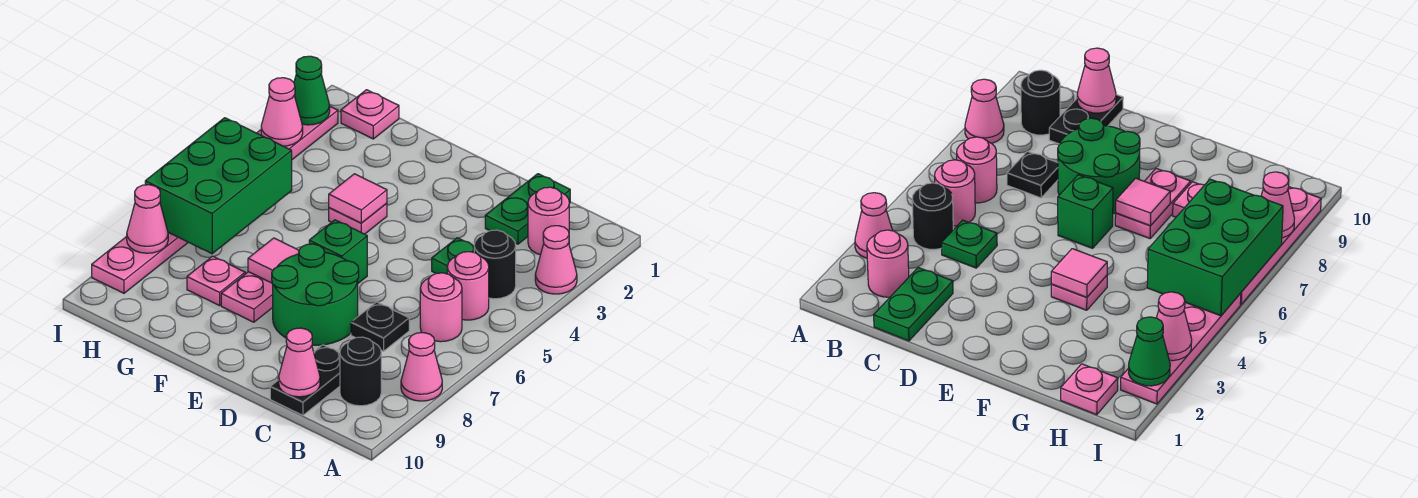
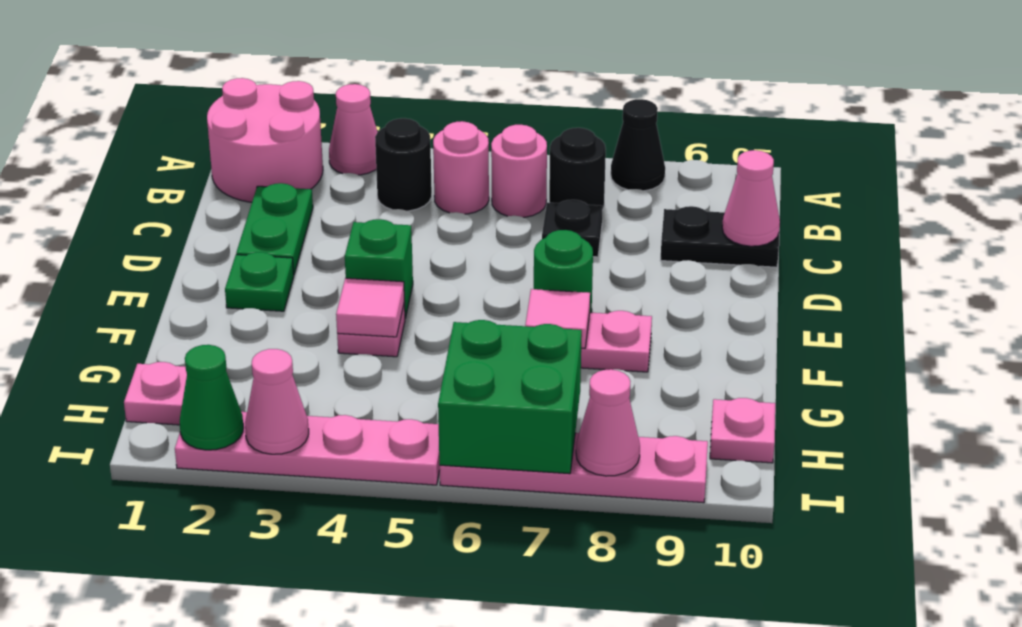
pink cone A8 level 1 -> black cone A8 level 1
pink round brick B2 level 1 -> pink round brick A1:B2 level 1
black round brick B9 level 1 -> black round brick B7 level 1
green plate C1:C2 level 1 -> green plate C2:D2 level 1
green plate C4 level 1 -> green plate E2 level 1
green round brick D7:E8 level 1 -> green round brick E7 level 1
green brick E6 level 1 -> green brick E4 level 1
pink plate G8 level 1 -> pink plate H10 level 1
green brick H5:I7 level 2 -> green brick H6:I7 level 2

